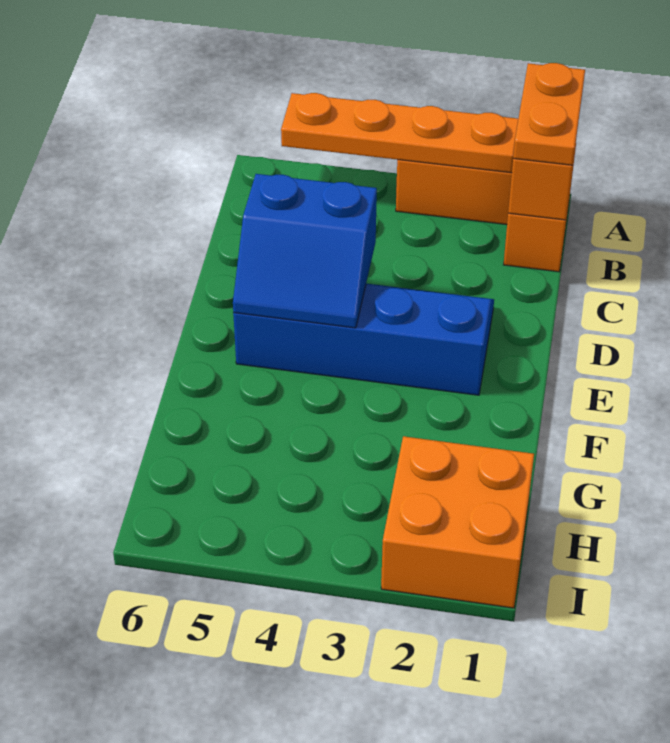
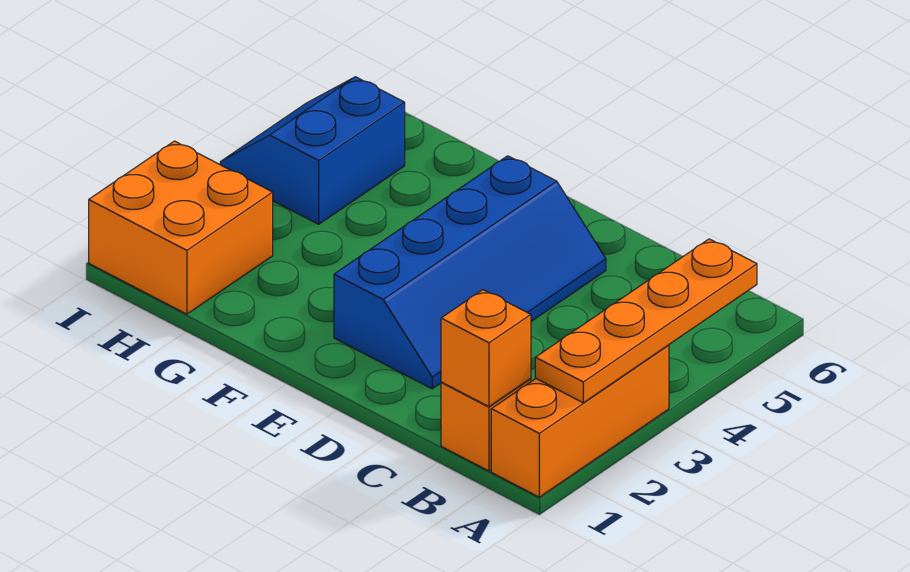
orange plate A1:B1 level 3 -> none
blue slope D4:E5 level 2 top D -> blue slope H4:I5 level 1 top H

